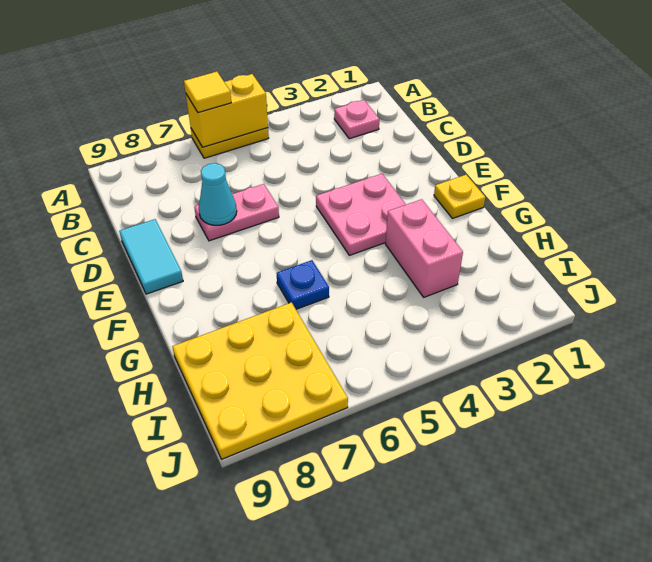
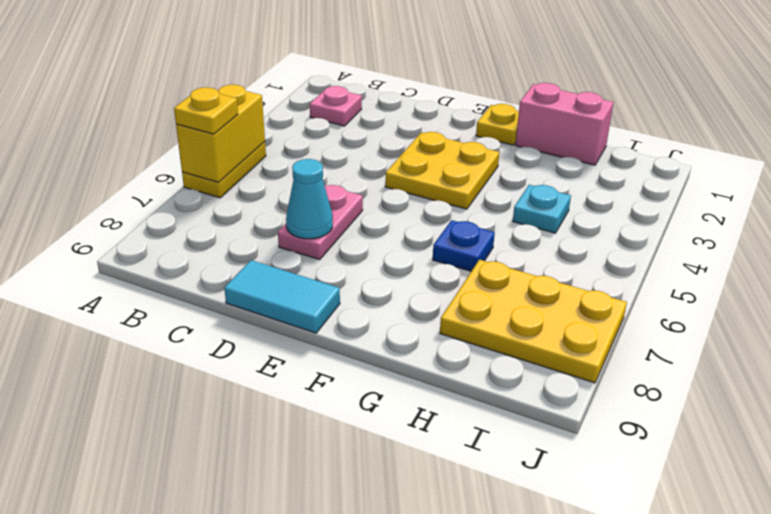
yellow tile A6 level 3 -> yellow plate A6 level 3
pink plate E3:F4 level 1 -> yellow plate E3:F4 level 1
pink brick G3:H3 level 1 -> pink brick G1:H1 level 1
none -> cyan plate H4 level 1
yellow plate H7:J9 level 1 -> yellow plate H7:J8 level 1

